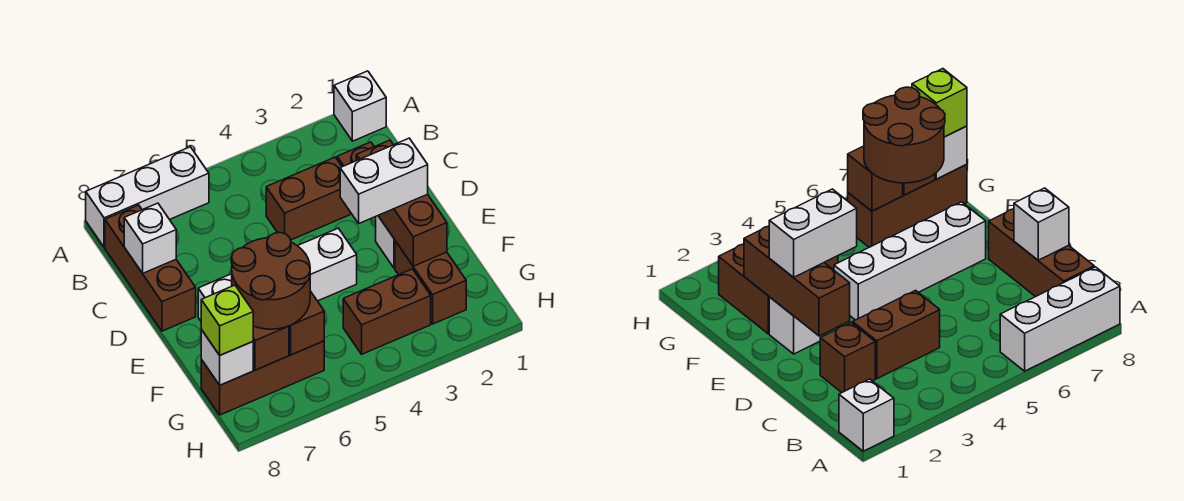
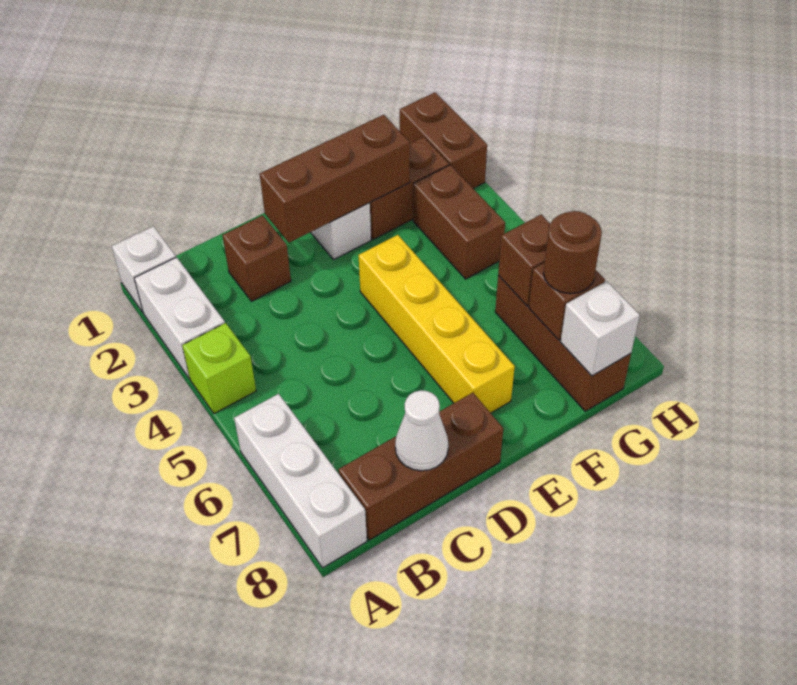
brown brick C3:C4 level 1 -> brown brick H1:H2 level 1
white brick C8 level 2 -> white cone C8 level 2
white brick E2:E3 level 3 -> white brick A2:A3 level 1
white brick E4:E7 level 1 -> yellow brick E4:E7 level 1
brown round brick F6:G7 level 3 -> brown round brick G7 level 3
lime brick G8 level 3 -> lime brick A4 level 1

